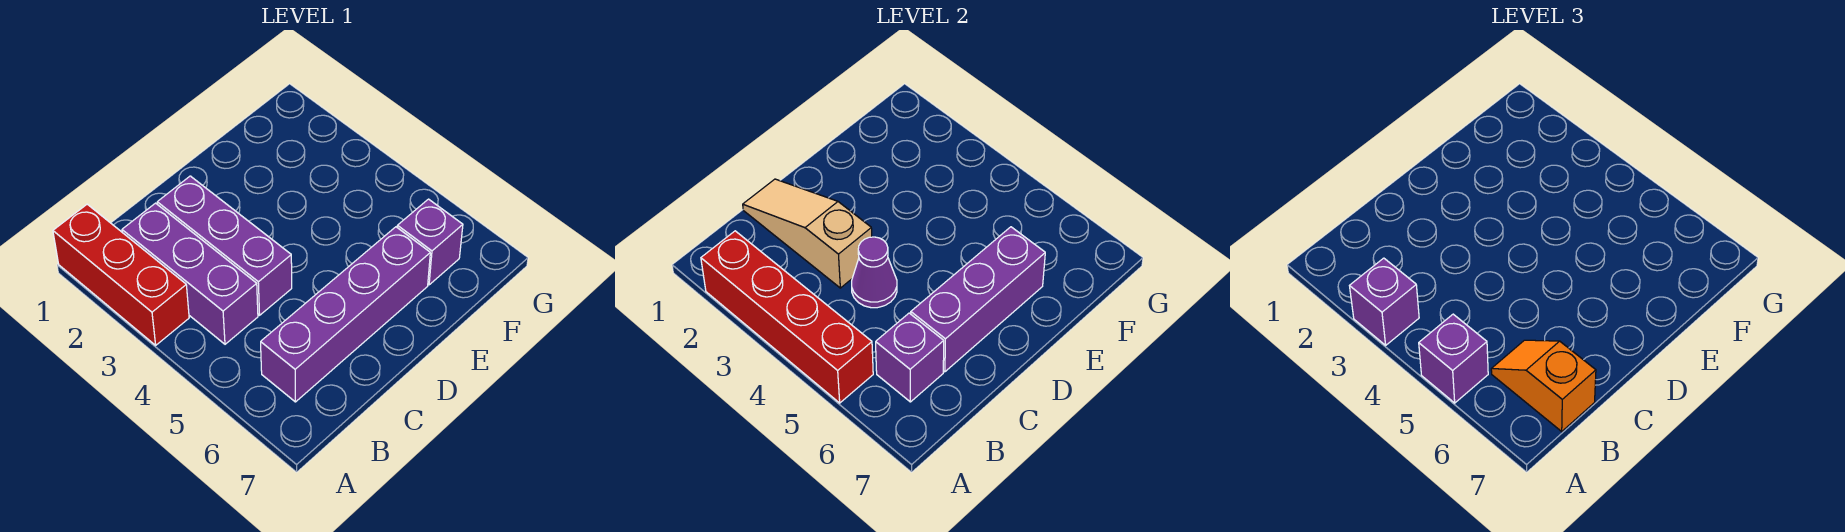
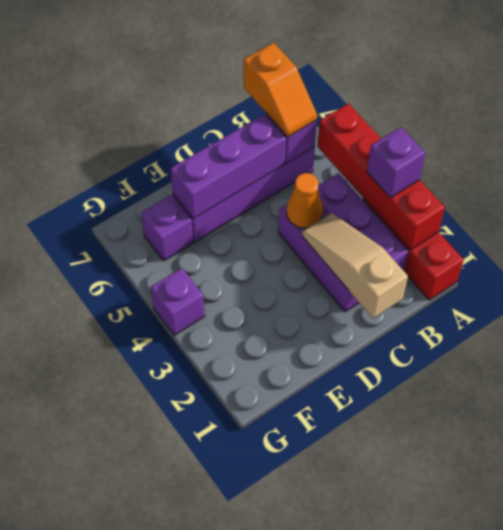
purple brick A5 level 3 -> purple brick G4 level 1
tan slope C1:C3 level 2 top 3 -> tan slope C1:C3 level 2 top 1
purple cone C4 level 2 -> orange cone C4 level 2

